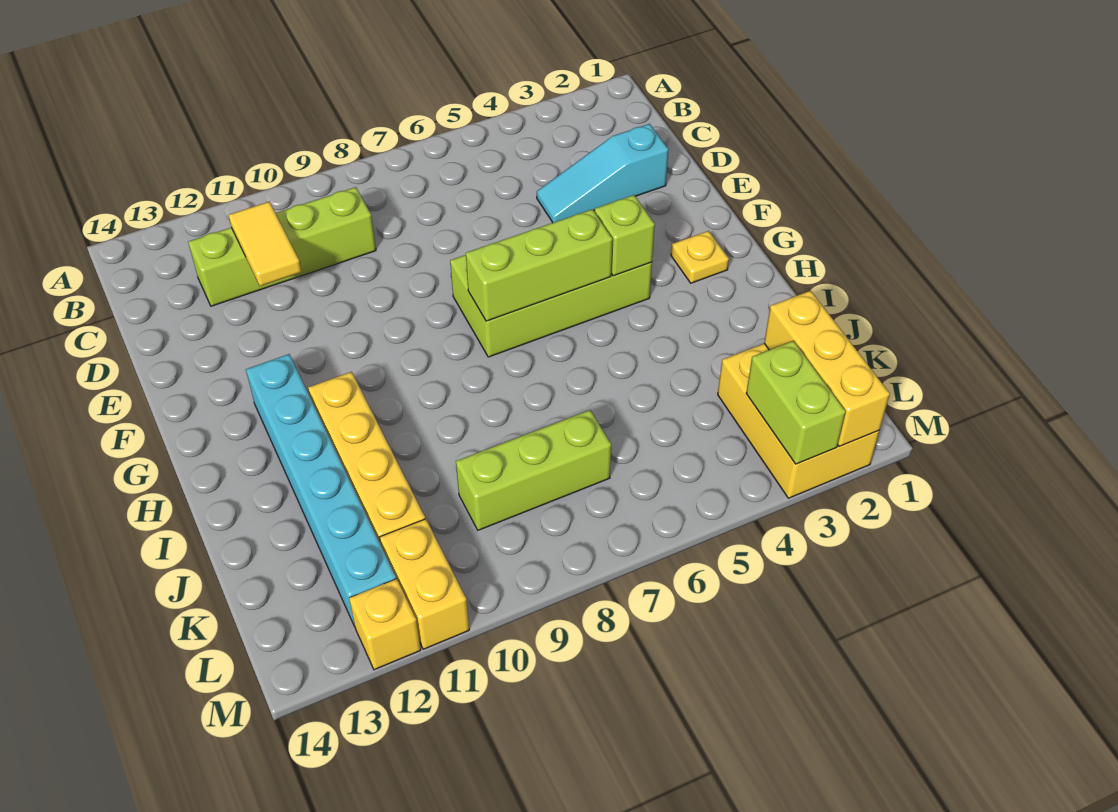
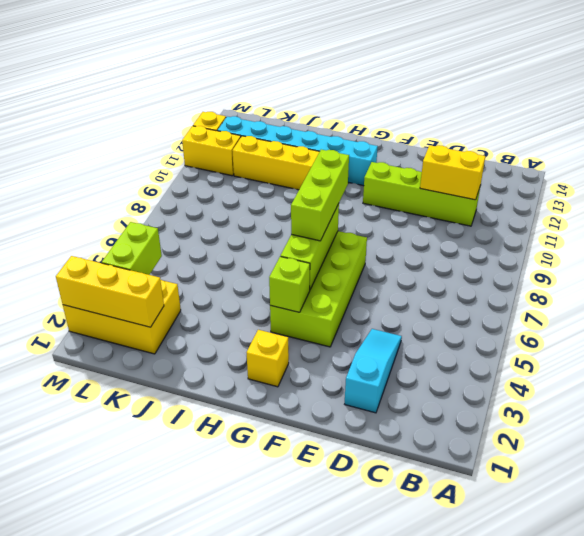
lime brick C9:C12 level 1 -> lime brick C11:F11 level 1
yellow tile C11:D11 level 2 -> yellow brick C11:D11 level 2
yellow plate G2 level 1 -> yellow brick G2 level 1
lime brick K7:K9 level 1 -> lime brick G6:G8 level 3
lime brick L3:M3 level 2 -> lime brick L3:L4 level 2

